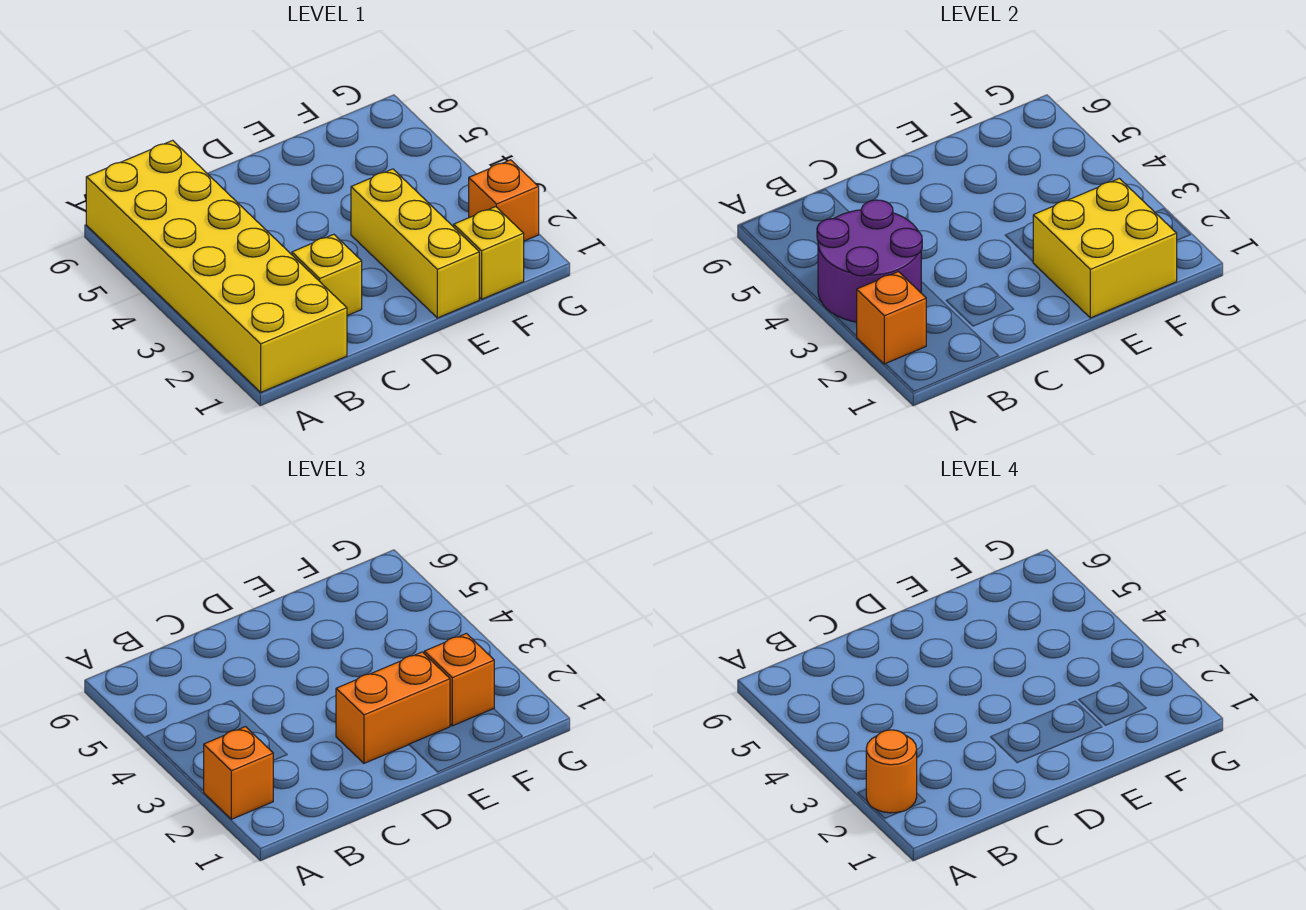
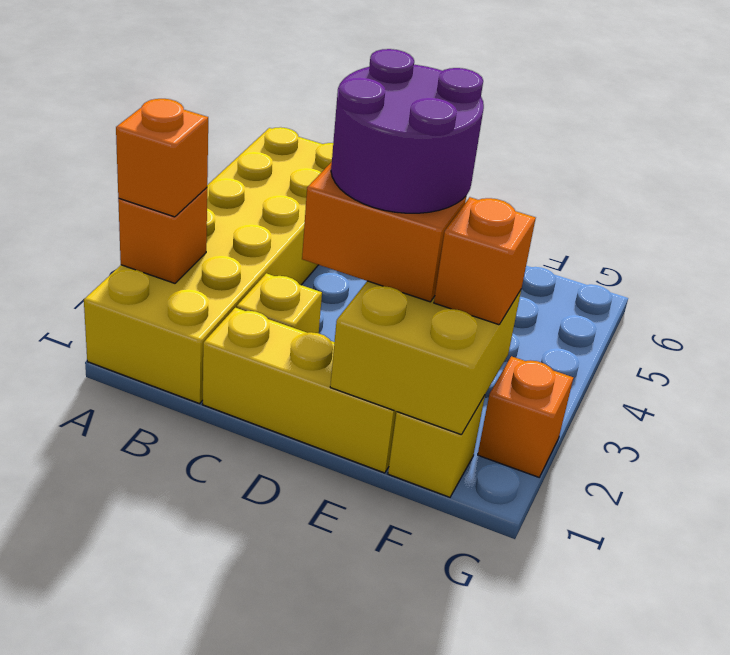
orange round brick A2 level 4 -> none
purple round brick A3:B4 level 2 -> purple round brick D2:E3 level 4
yellow brick E1:E3 level 1 -> yellow brick C1:E1 level 1

